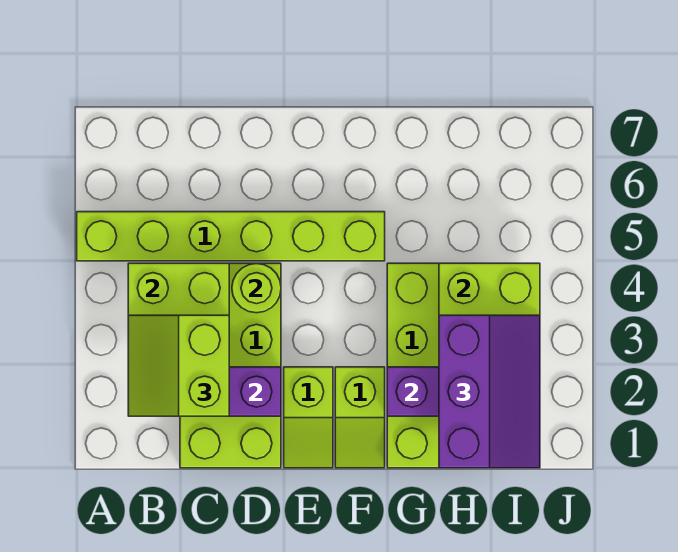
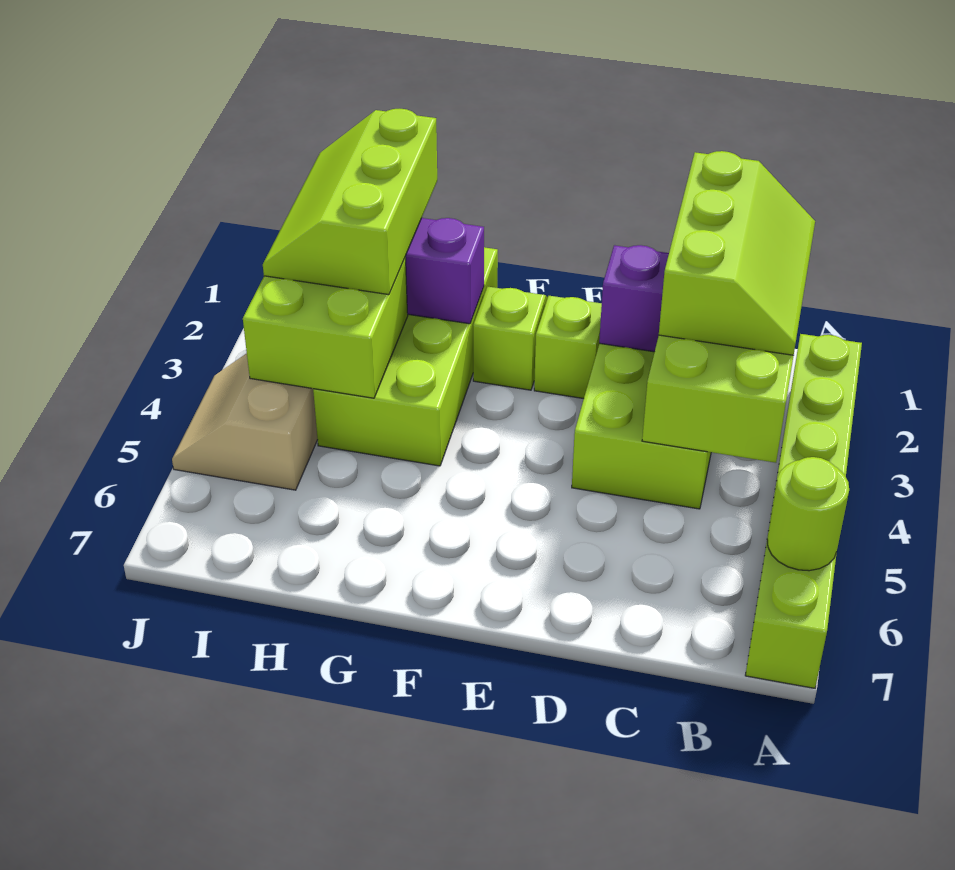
lime brick A5:F5 level 1 -> lime brick A2:A7 level 1
lime slope B2:C3 level 3 top C -> lime slope B1:C3 level 3 top C
lime round brick D4 level 2 -> lime round brick A6 level 2
purple slope H1:I3 level 3 top H -> lime slope H1:I3 level 3 top H
none -> tan slope I4:J5 level 1 top I

